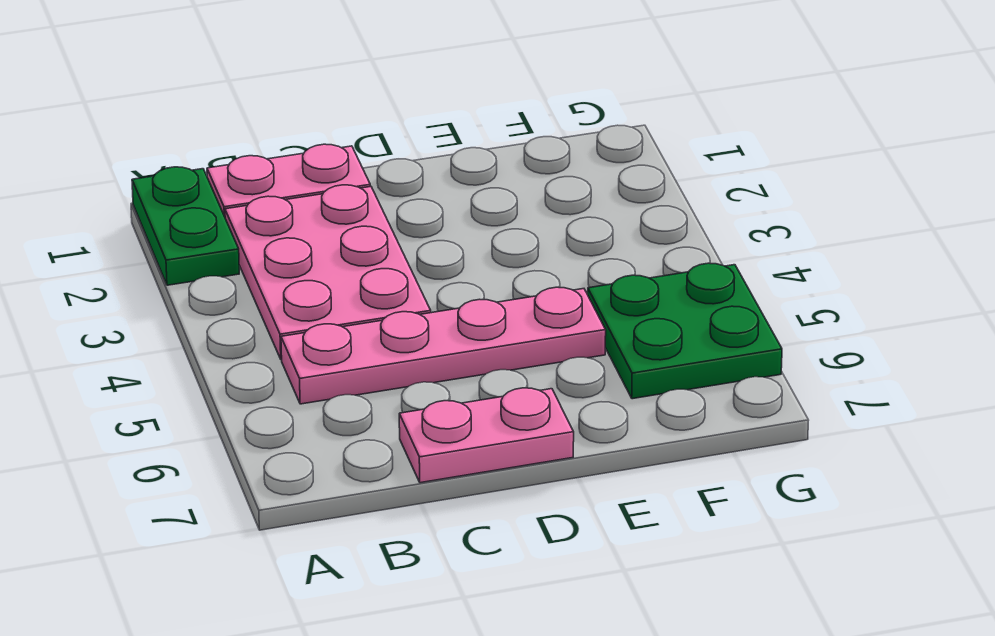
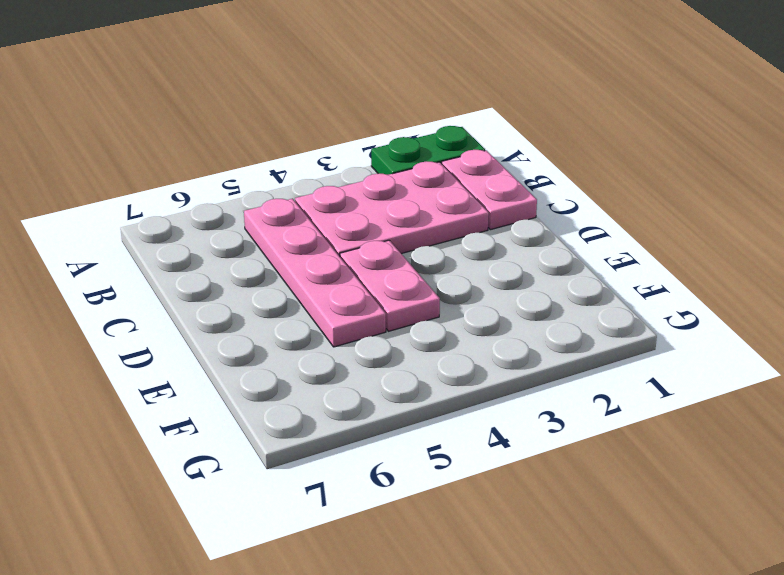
pink plate C7:D7 level 1 -> pink plate D4:E4 level 1
green plate F5:G6 level 1 -> none

